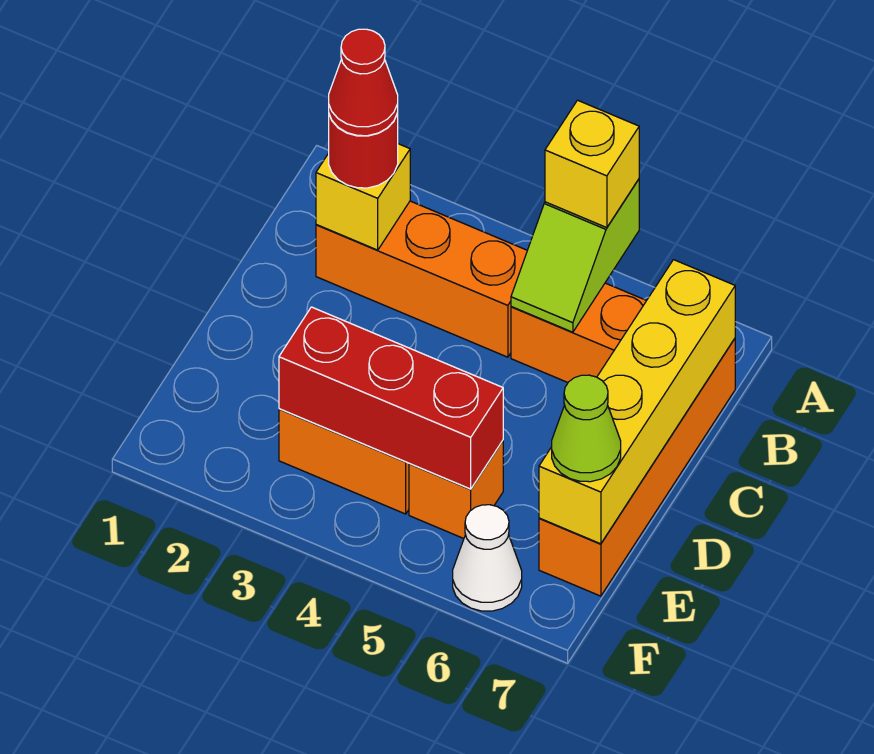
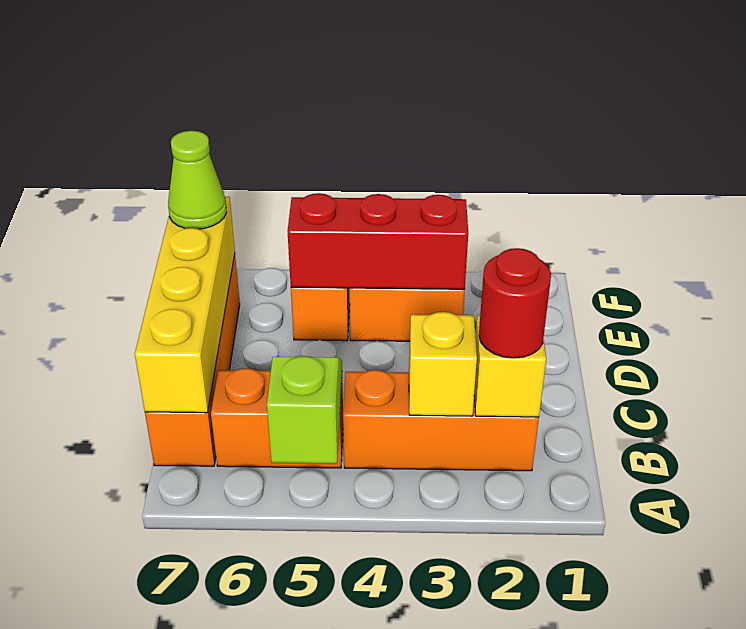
yellow brick A5 level 3 -> yellow brick B3 level 2
red cone B2 level 4 -> none
white cone F6 level 1 -> none

